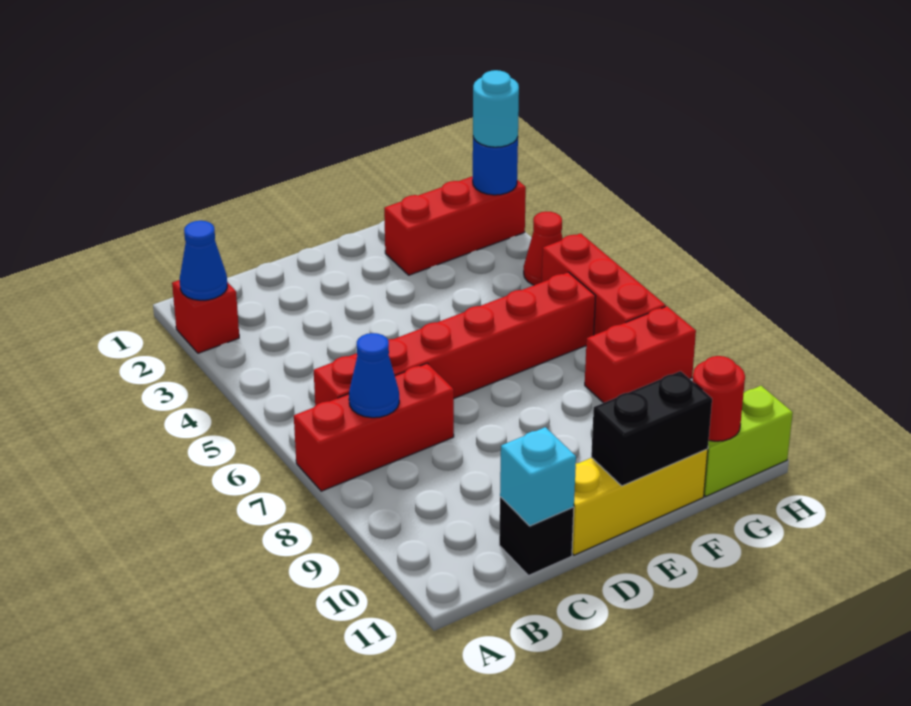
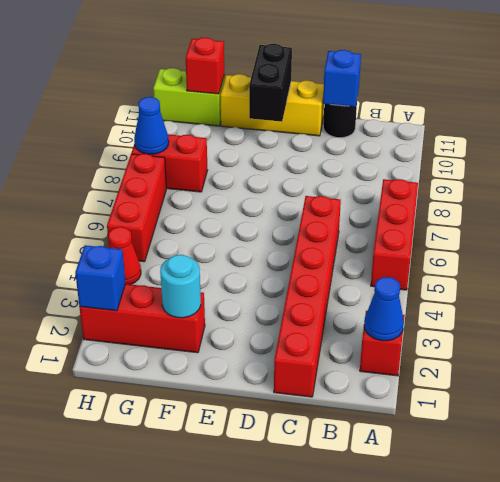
red brick A7:C7 level 1 -> red brick A5:A7 level 1
red brick B6:G6 level 1 -> red brick C1:C6 level 1
blue cone B7 level 2 -> blue cone H8 level 2
black brick C11 level 1 -> black round brick C11 level 1
cyan brick C11 level 2 -> blue brick C11 level 2
black brick E11:F11 level 2 -> black brick E10:E11 level 2
red round brick G11 level 2 -> red brick G11 level 2
blue round brick H2 level 2 -> blue brick H2 level 2
cyan round brick H2 level 3 -> cyan round brick F2 level 2

